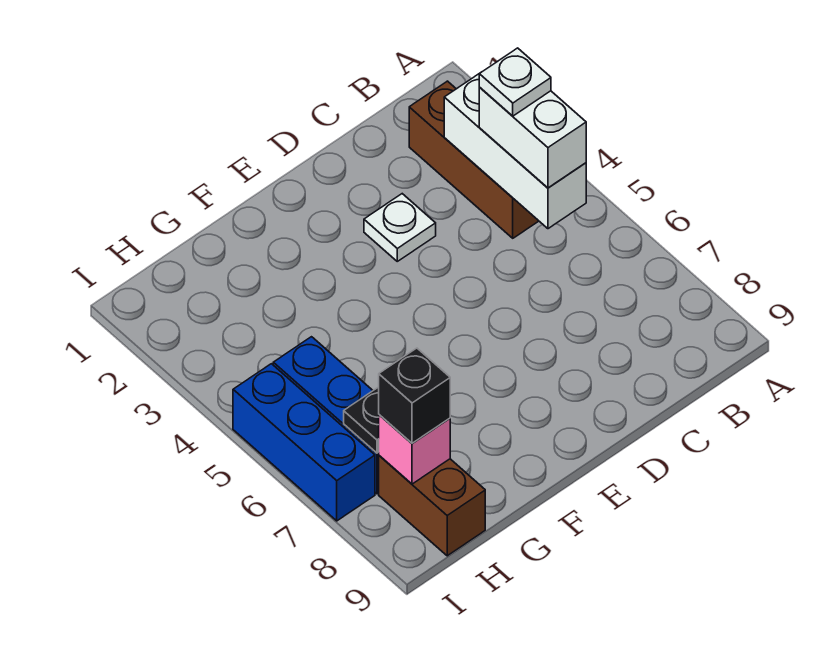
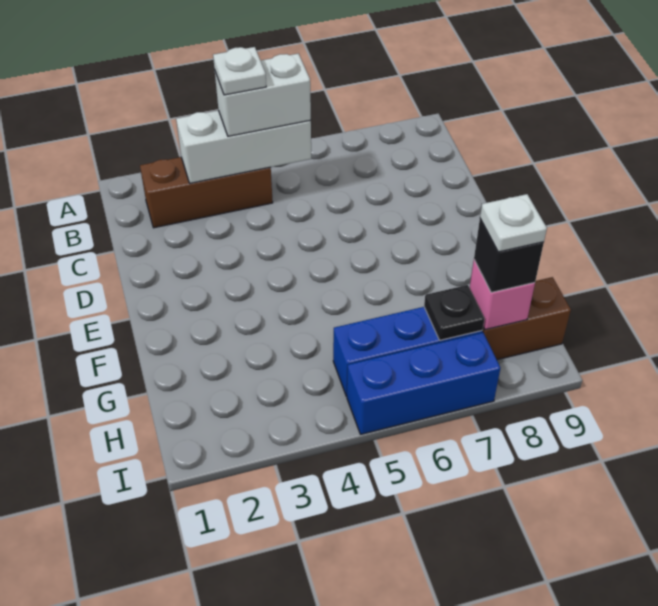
white plate D3 level 1 -> white plate H8 level 4

